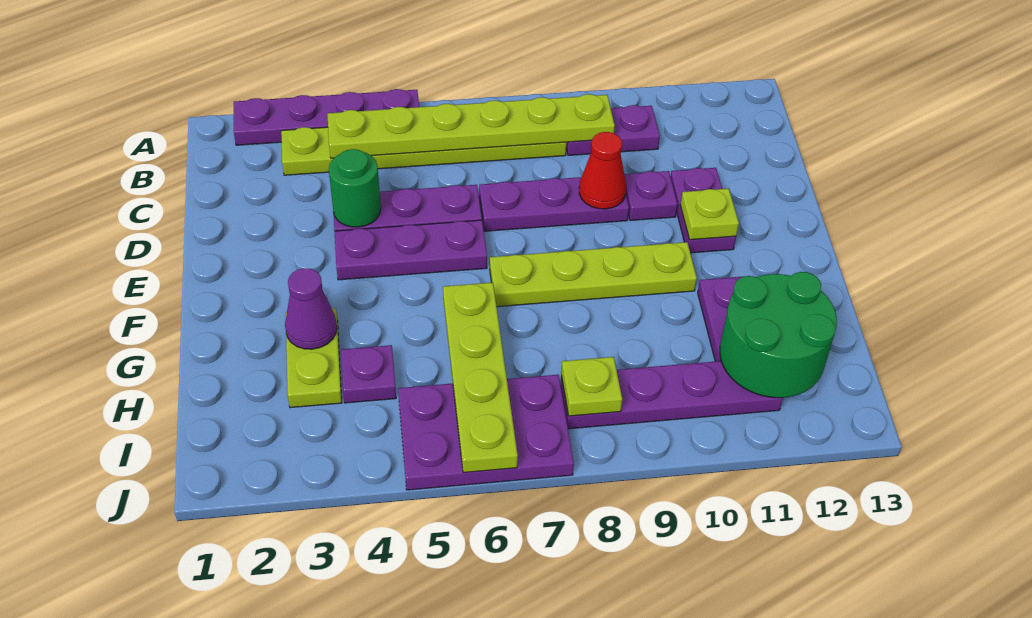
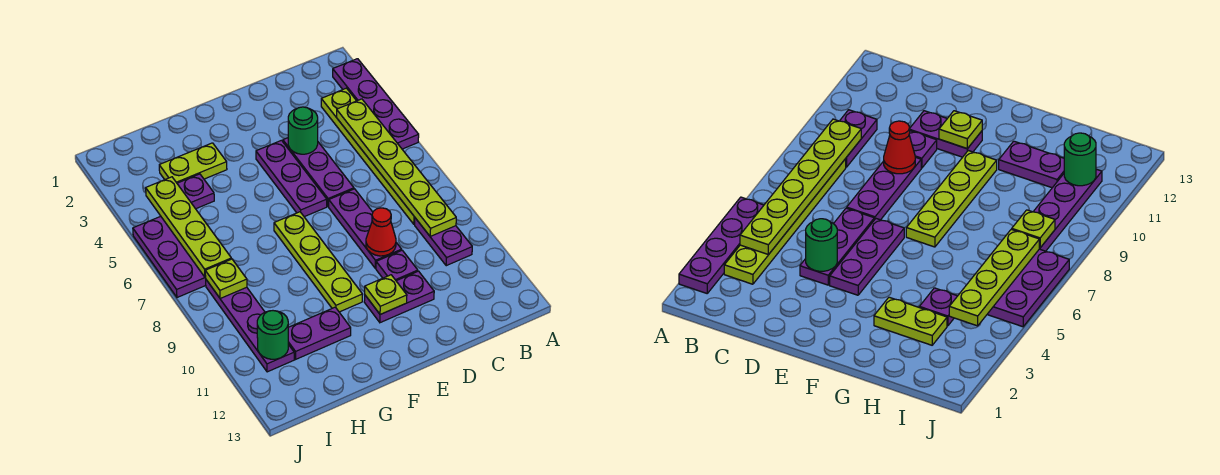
purple cone G3 level 2 -> none
lime plate G6:J6 level 2 -> lime plate I4:I7 level 2
green round brick H11:I12 level 2 -> green round brick I11 level 2

